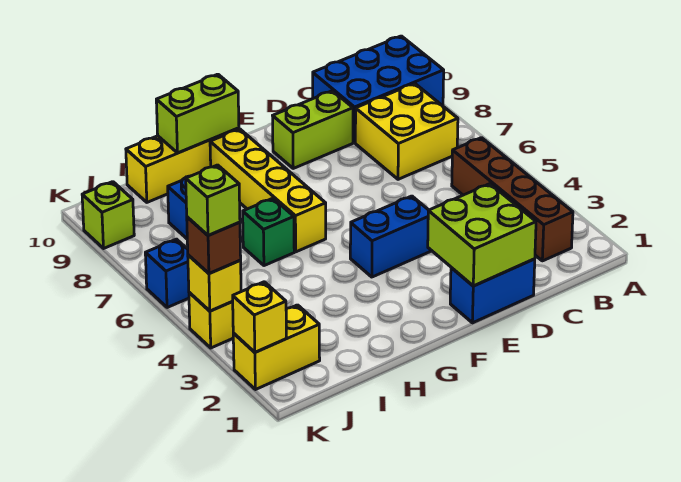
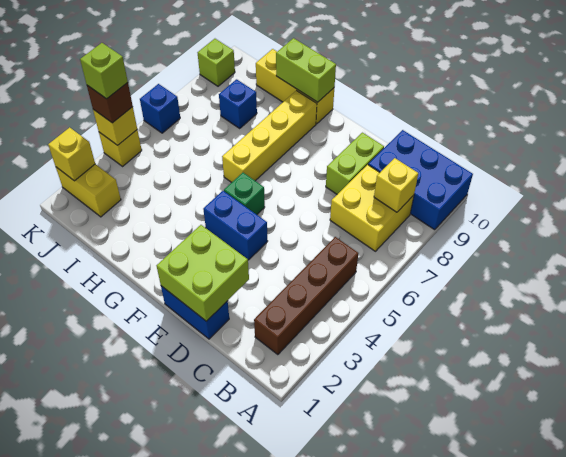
none -> yellow brick B8 level 2
lime brick D9:E9 level 1 -> lime brick D8:D9 level 1
green brick H6 level 1 -> green brick F5 level 1

